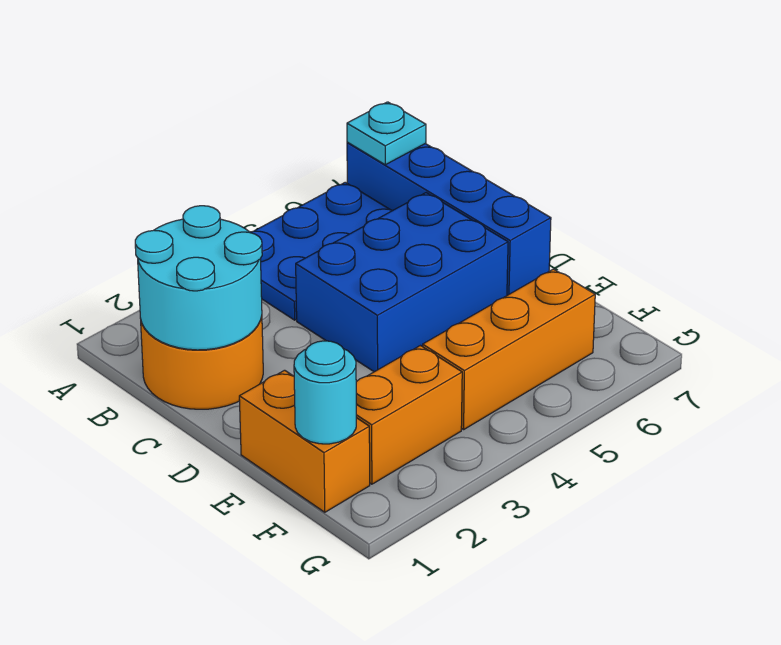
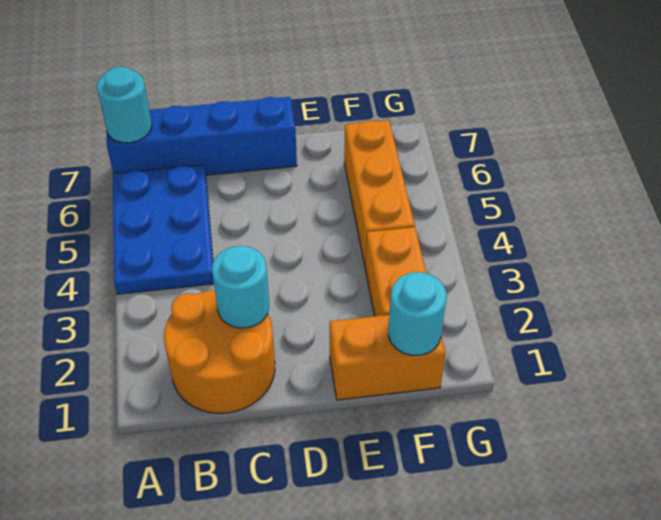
cyan plate A7 level 2 -> cyan round brick A7 level 2
cyan round brick B1:C2 level 2 -> cyan round brick C2 level 2
blue brick C4:D6 level 1 -> none

